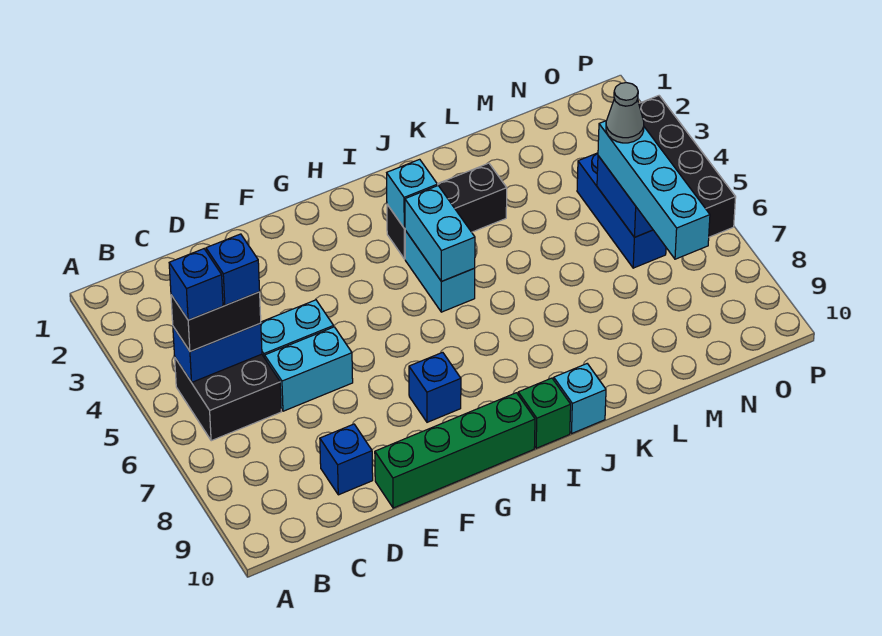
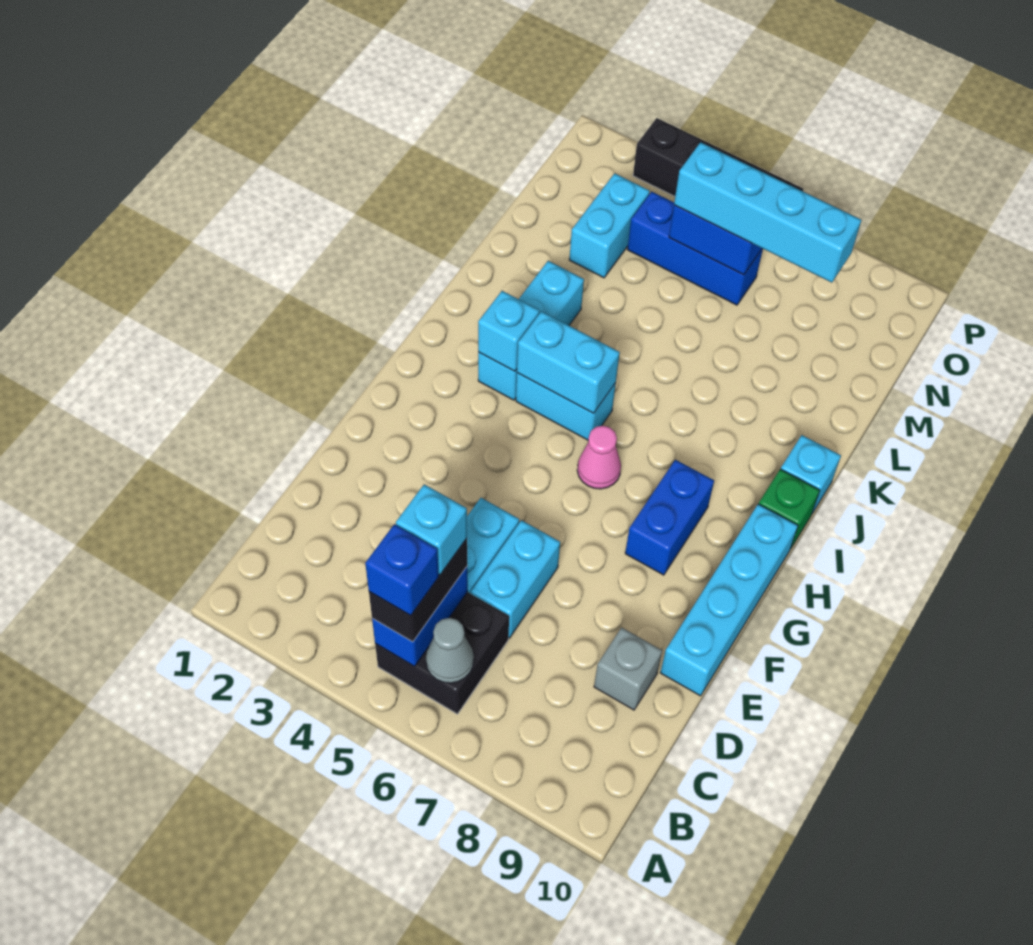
blue brick C5 level 4 -> cyan brick C5 level 4
blue brick D9 level 1 -> grey brick D9 level 1
green brick E10:H10 level 1 -> cyan brick E10:H10 level 1
blue brick G8 level 1 -> blue brick G8:H8 level 1
none -> pink cone H6 level 1
black brick I3:K3 level 1 -> cyan brick I3:K3 level 1
none -> cyan brick M3:N3 level 1
grey cone N5 level 4 -> grey cone B6 level 2

